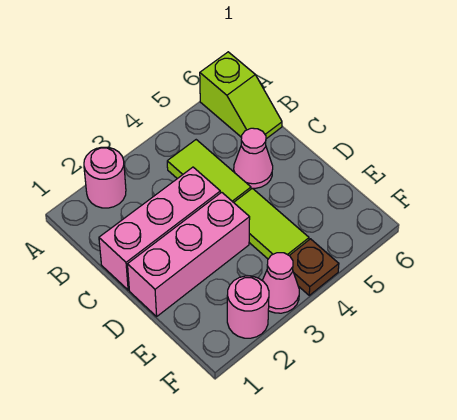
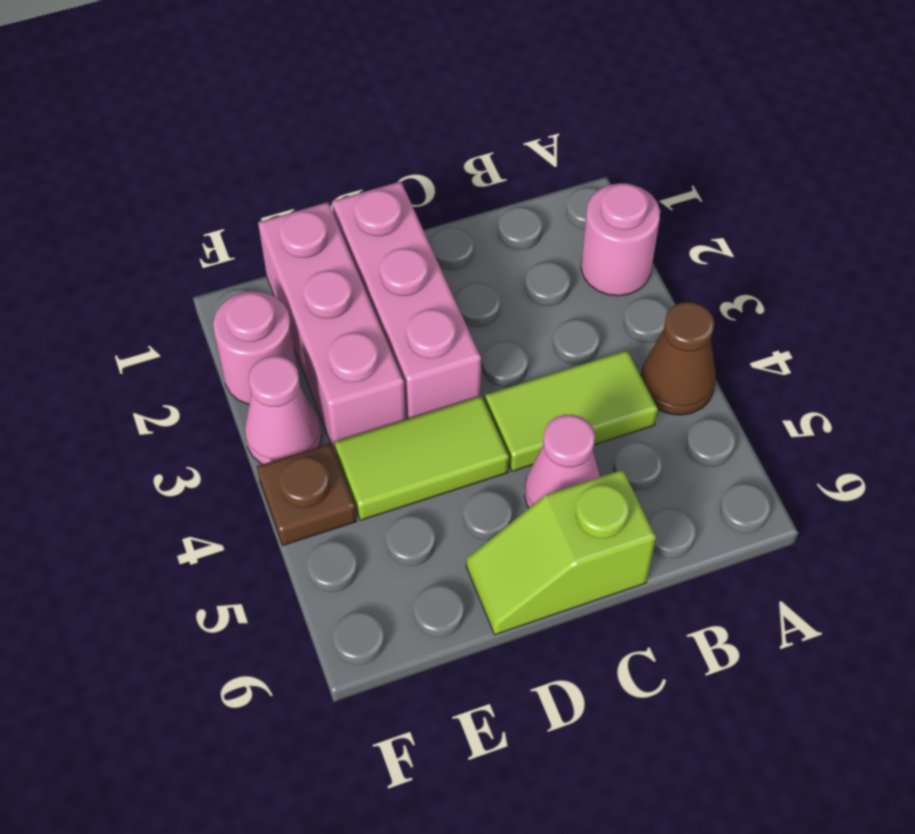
none -> brown cone A4 level 1
lime slope A6:B6 level 1 top A -> lime slope C6:D6 level 1 top C
pink brick C1:C3 level 1 -> pink brick E1:E3 level 1

